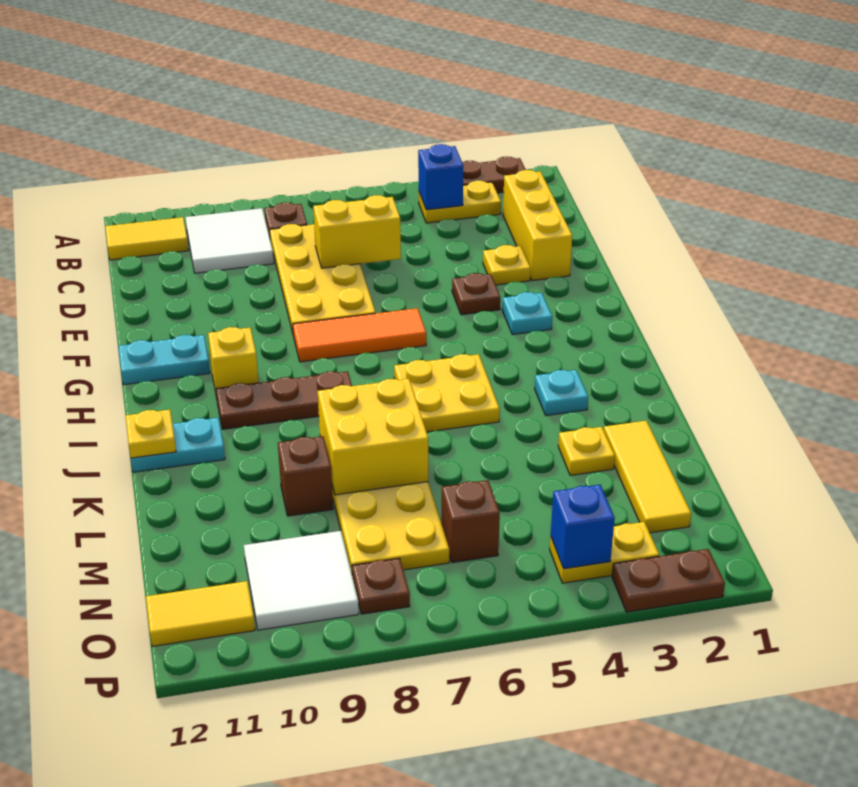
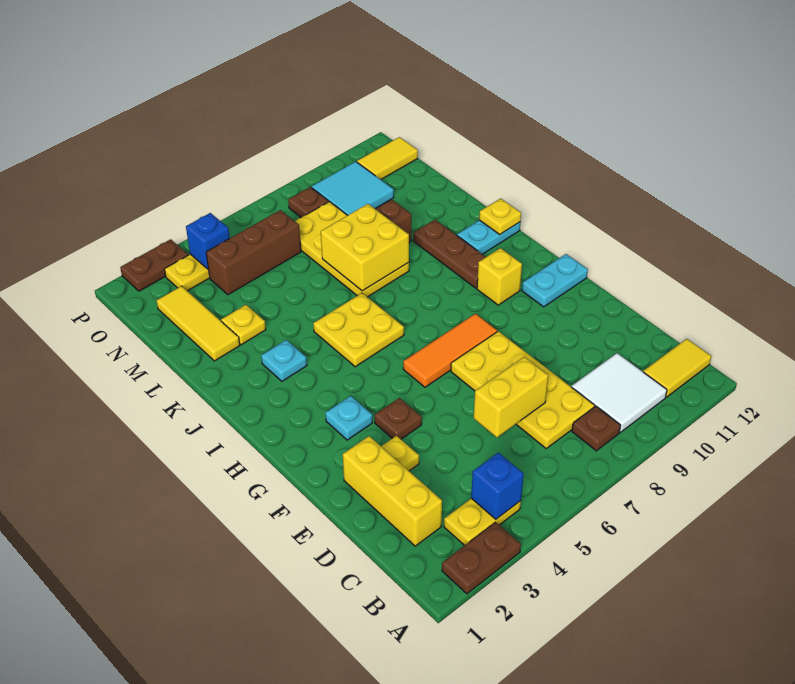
brown plate I8:I10 level 1 -> brown plate I10:K10 level 1
brown brick N6 level 1 -> brown brick N4:N6 level 1
white tile N9:O10 level 1 -> cyan tile N9:O10 level 1

